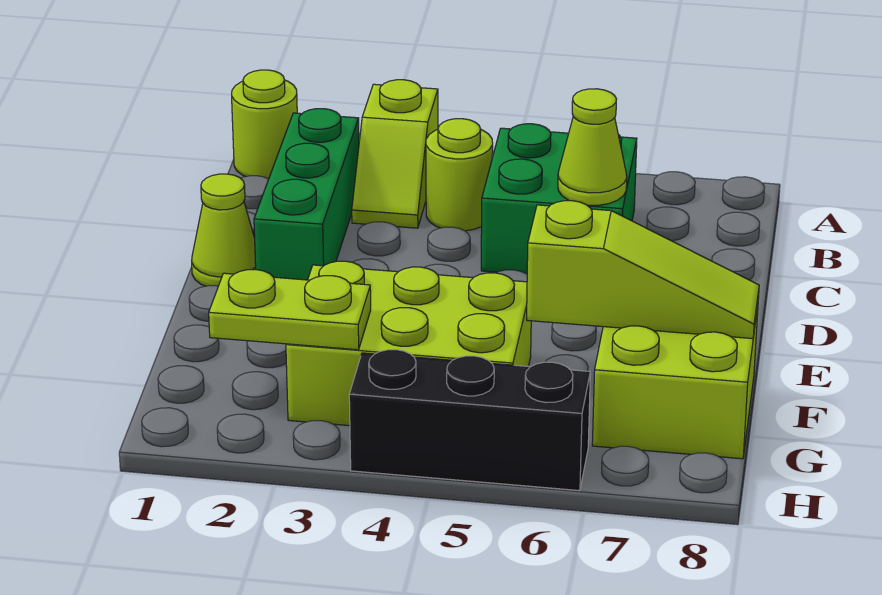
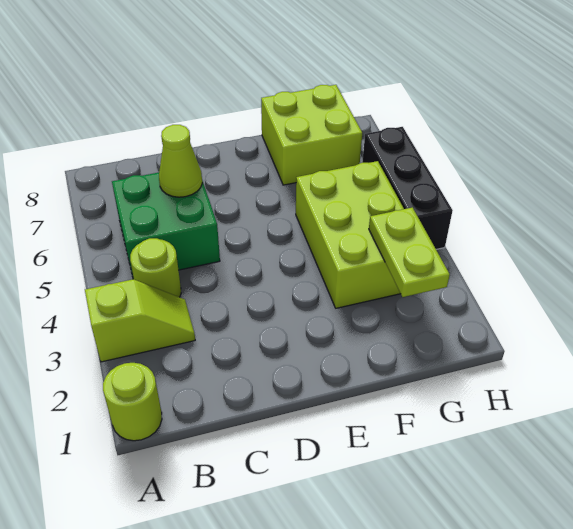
green brick B2:D2 level 1 -> none
lime cone D1 level 1 -> none
lime slope F6:F8 level 2 top 6 -> none

